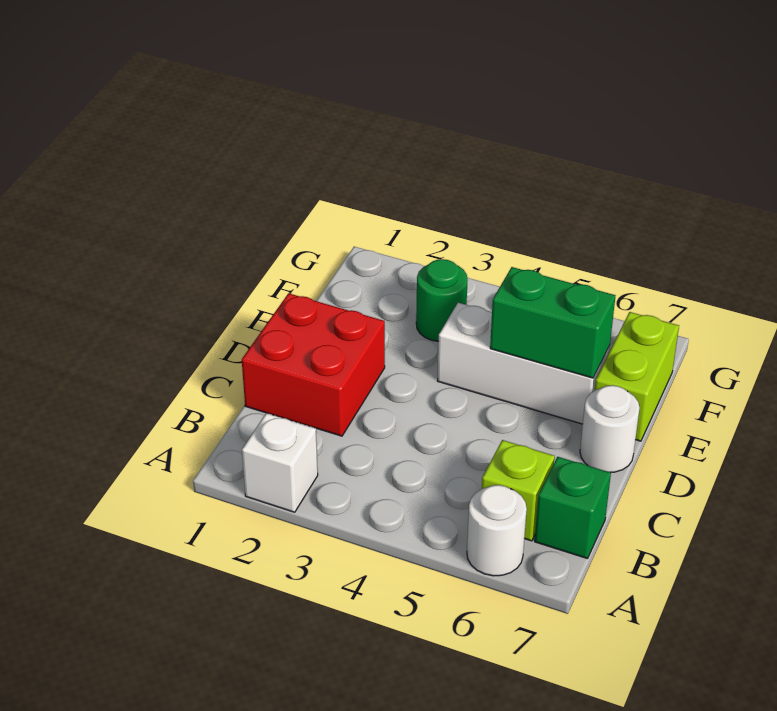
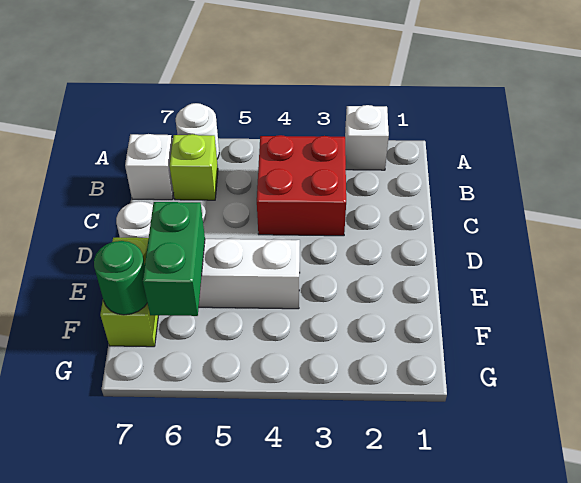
green brick B7 level 1 -> white brick B7 level 1
red brick C1:D2 level 1 -> red brick B3:C4 level 1
green brick E5:E6 level 2 -> green brick E6:F6 level 2
green round brick F3 level 1 -> green round brick F7 level 2

